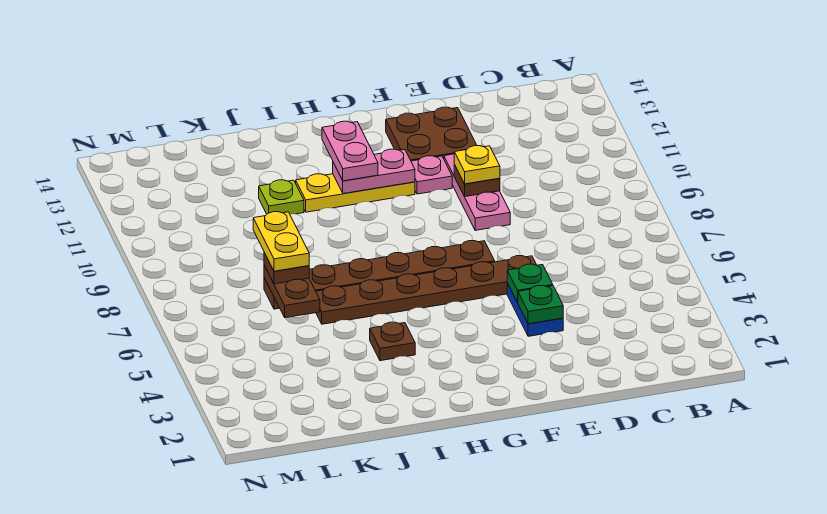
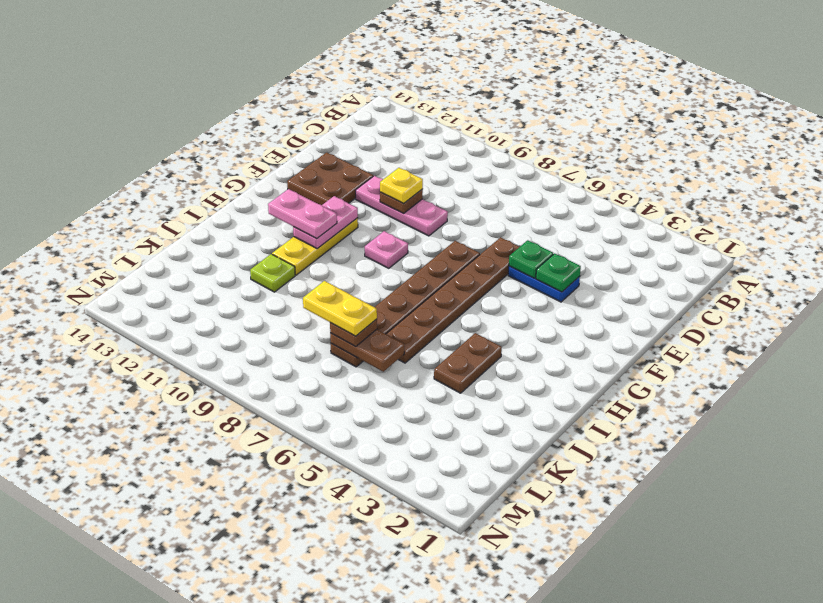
pink plate F11 level 1 -> pink plate G9 level 1
brown plate I4 level 1 -> brown plate I4:J4 level 1

